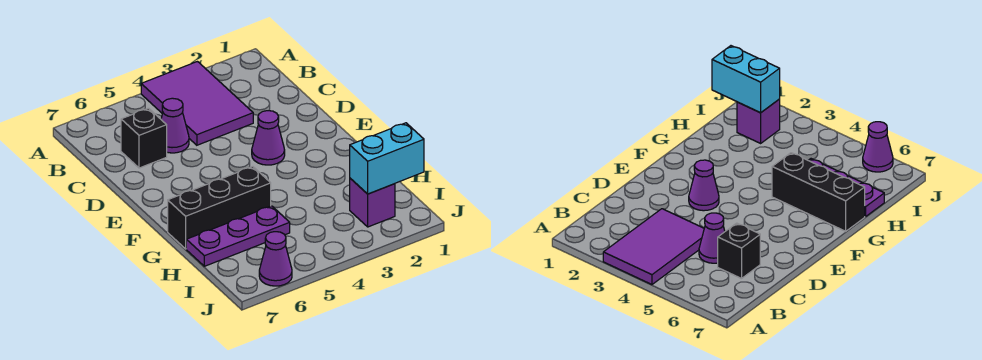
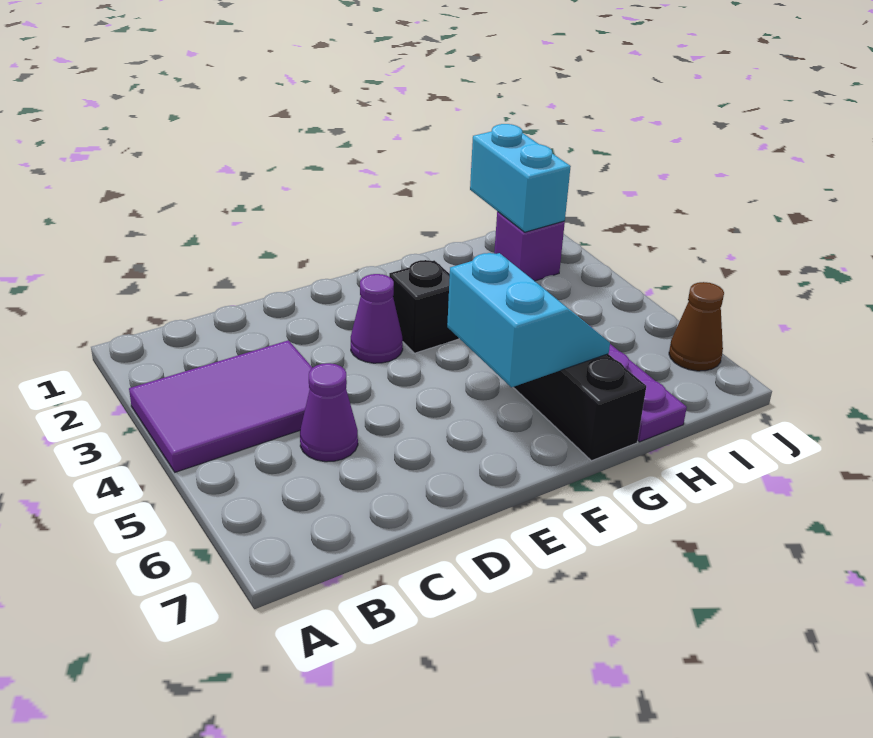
black brick C6 level 1 -> black brick F3 level 1
none -> cyan slope F5:G6 level 2 top F
purple cone J6 level 1 -> brown cone J6 level 1

